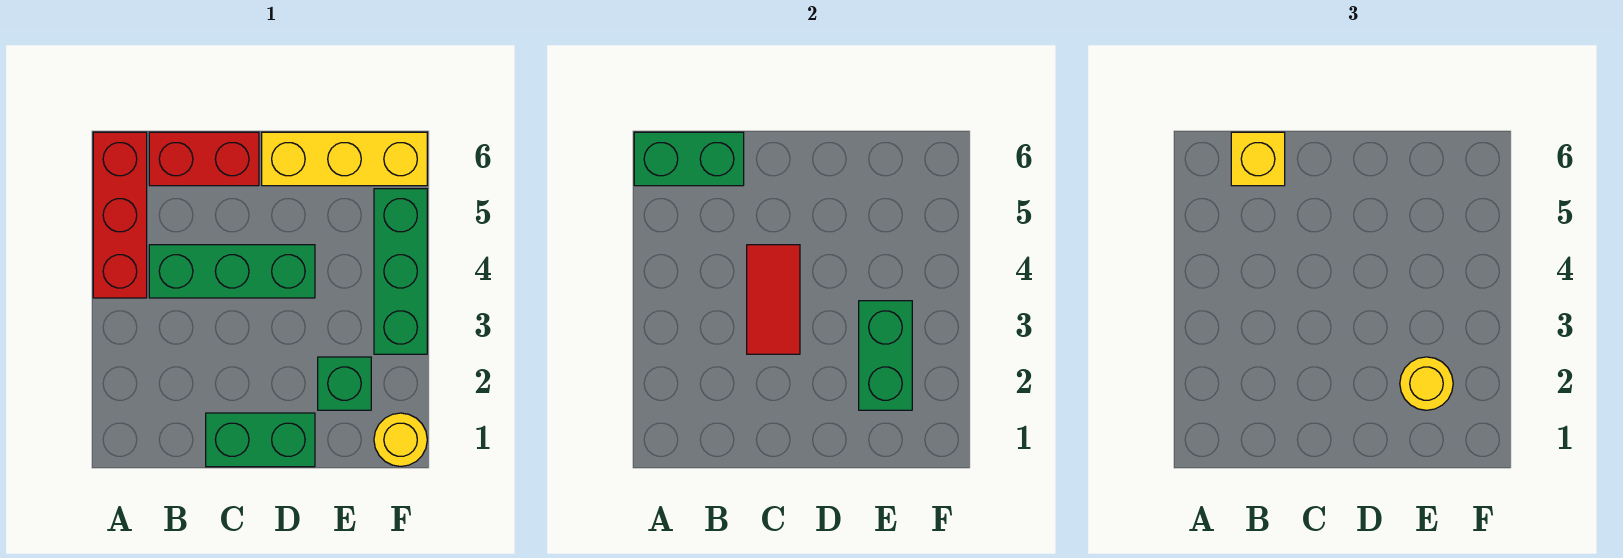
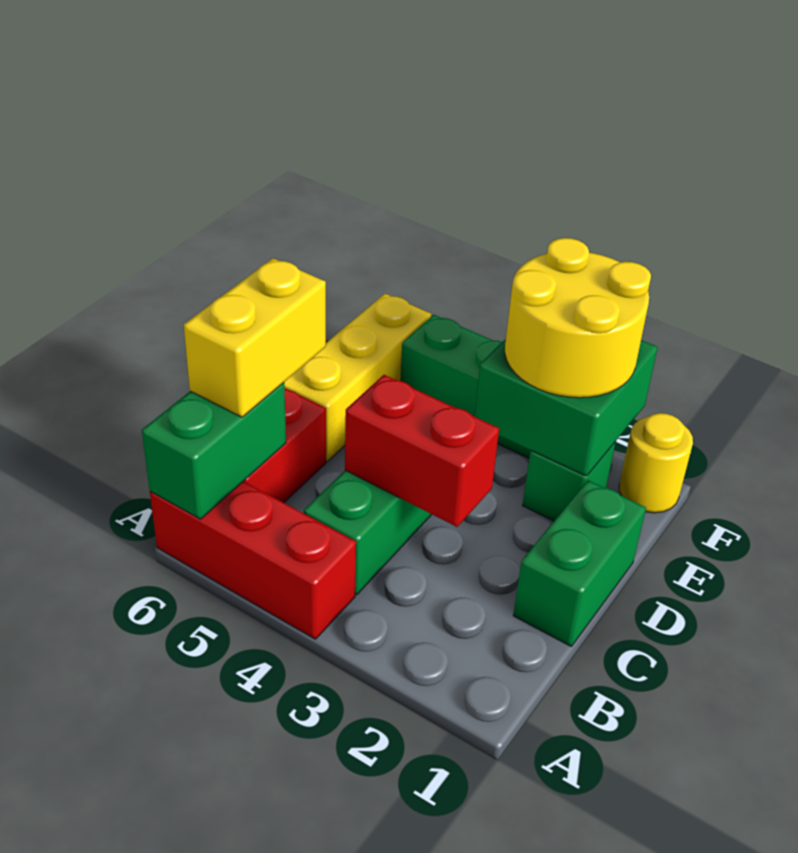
yellow brick B6 level 3 -> yellow brick B6:C6 level 3
red tile C3:C4 level 2 -> red brick C3:C4 level 2
green brick E2:E3 level 2 -> green brick E2:F3 level 2
yellow round brick E2 level 3 -> yellow round brick E2:F3 level 3

